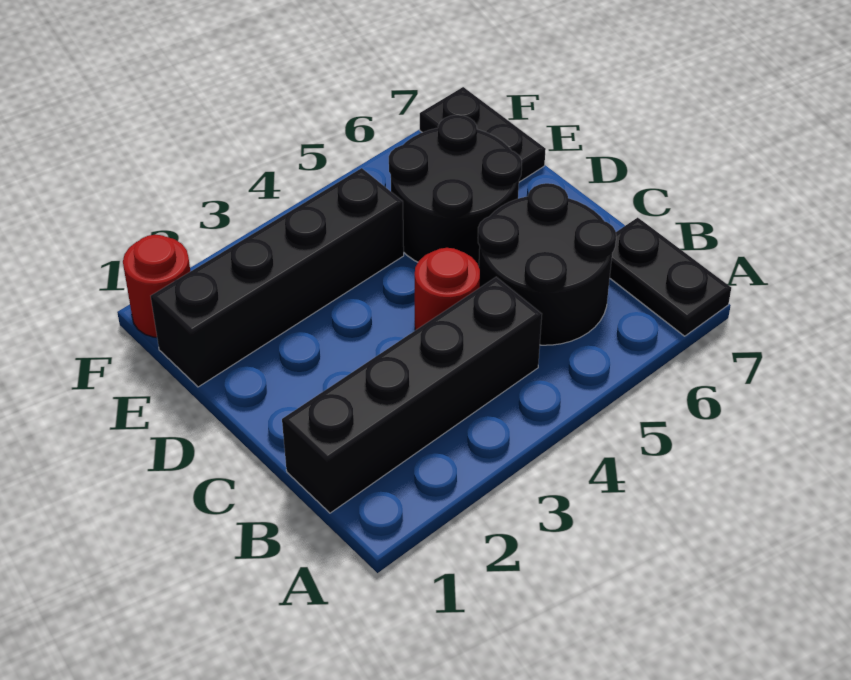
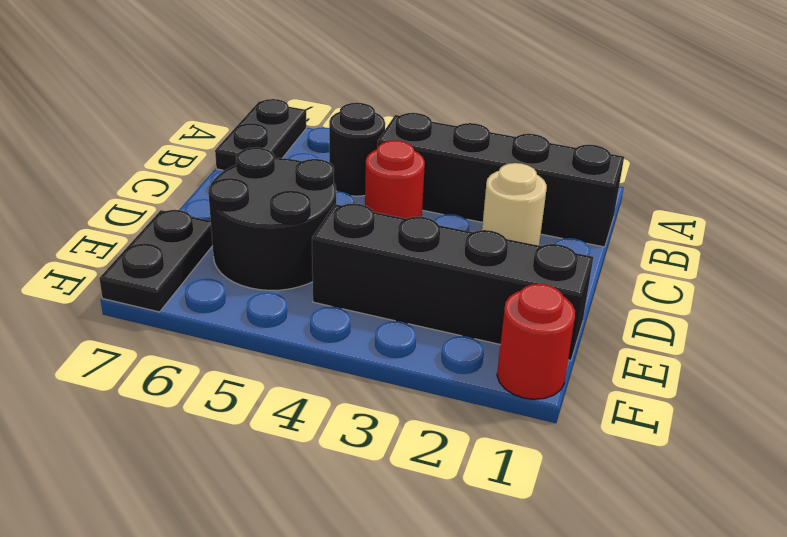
black round brick B5:C6 level 1 -> black round brick B5 level 1
none -> tan round brick C2 level 1

